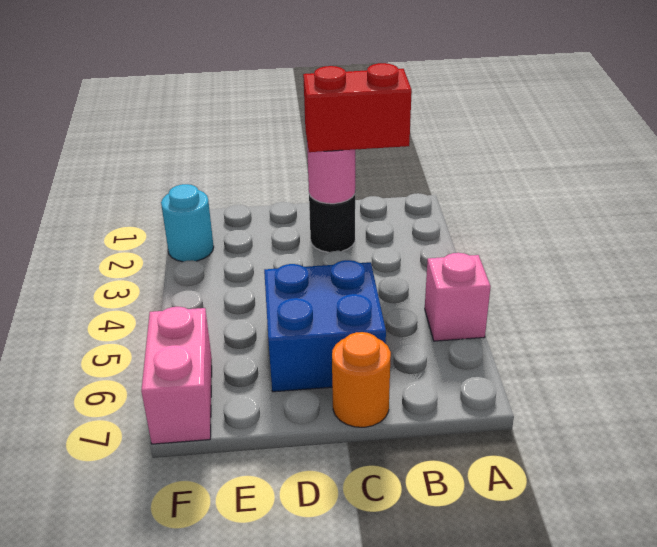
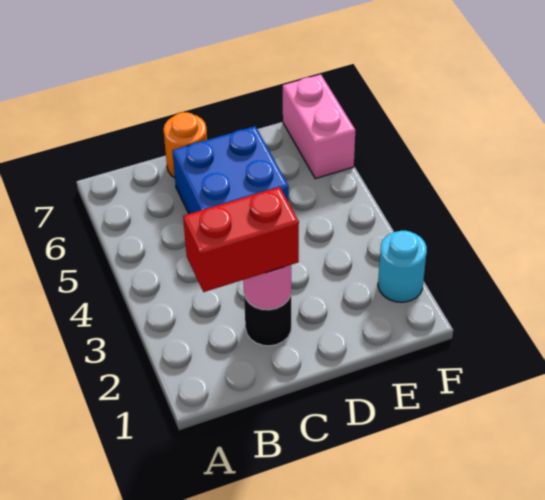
pink brick A5 level 1 -> none

